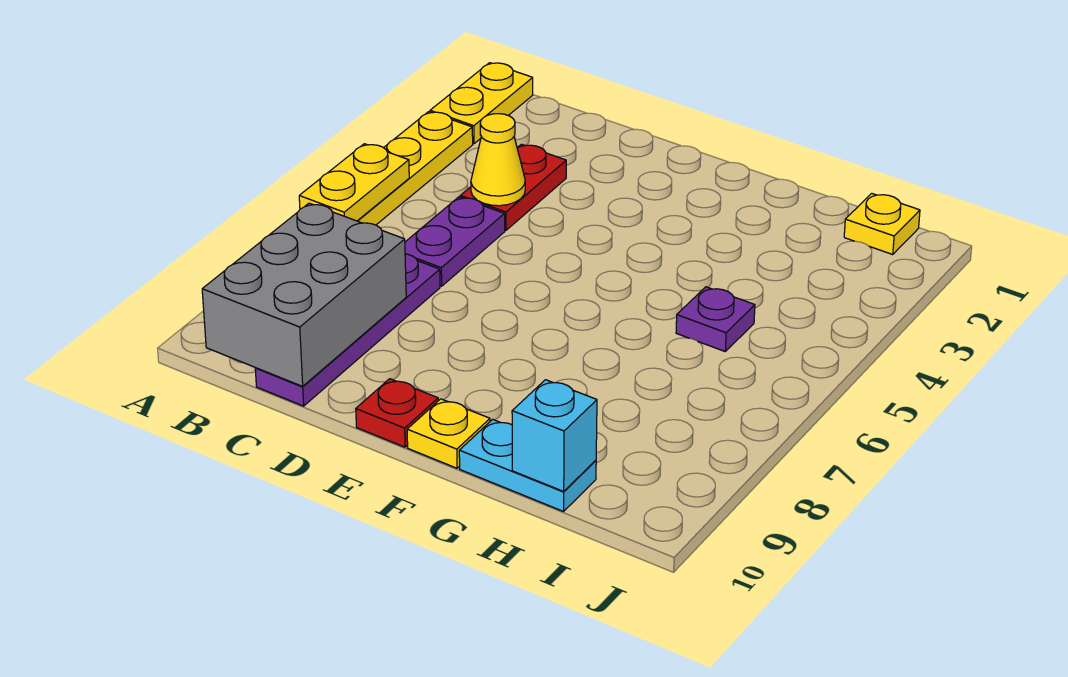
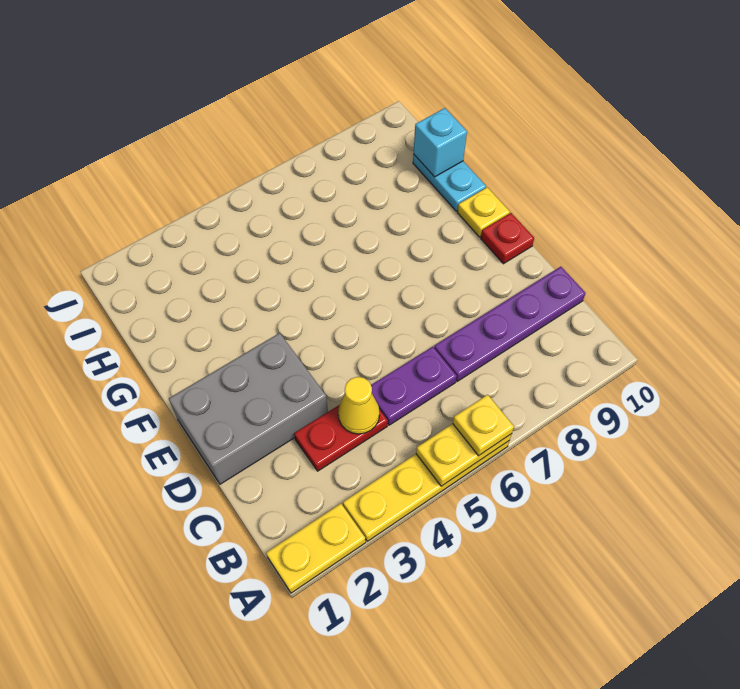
grey brick B8:C10 level 2 -> grey brick D1:E3 level 1
purple plate H5 level 1 -> none
yellow plate I1 level 1 -> yellow plate A6 level 3

